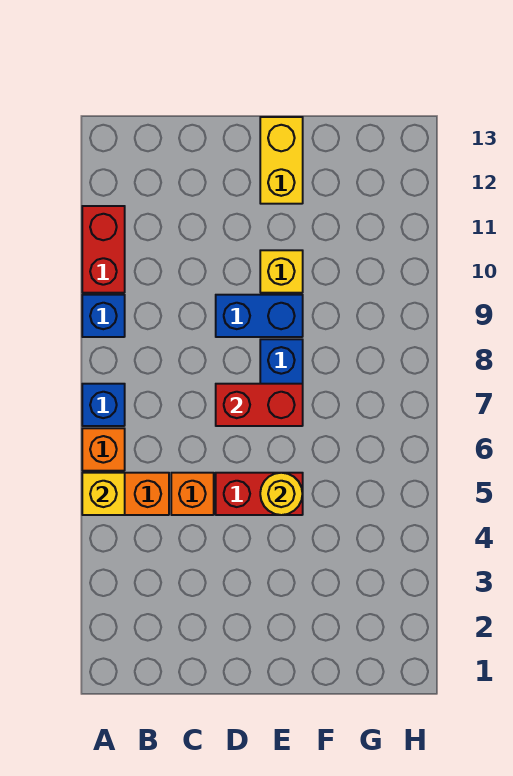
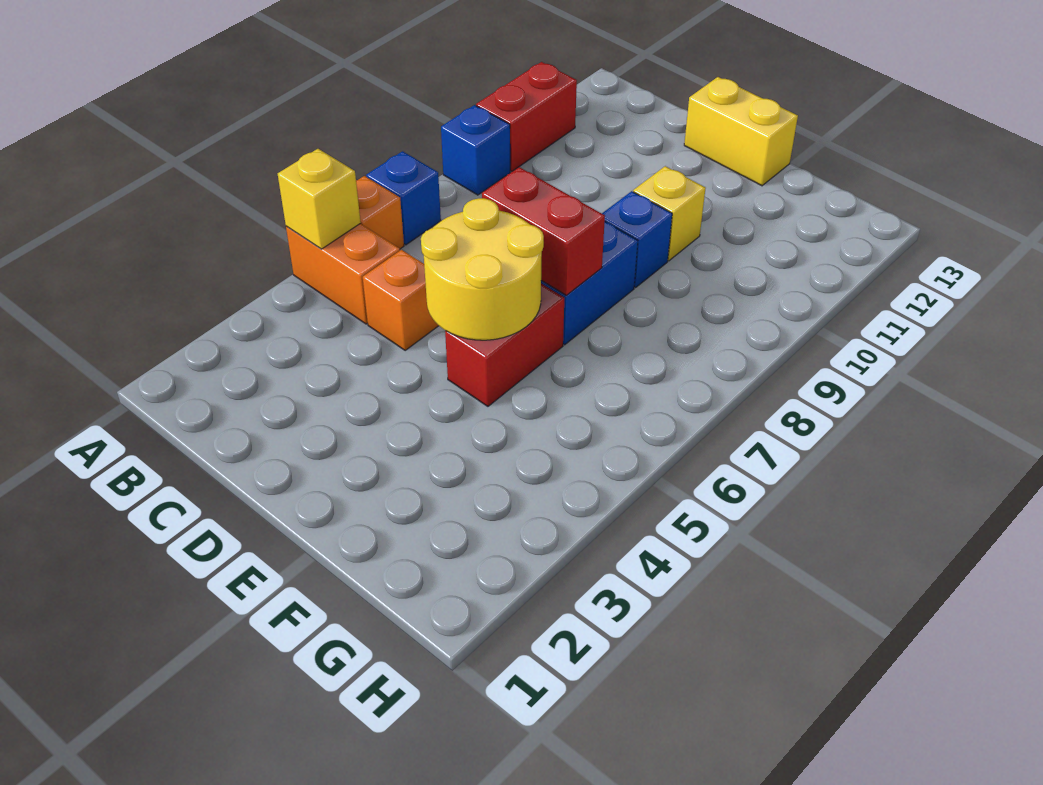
red brick D5:E5 level 1 -> red brick E5:E6 level 1
blue brick D9:E9 level 1 -> blue brick E9 level 1
yellow round brick E5 level 2 -> yellow round brick D5:E6 level 2
yellow brick E12:E13 level 1 -> yellow brick D13:E13 level 1

